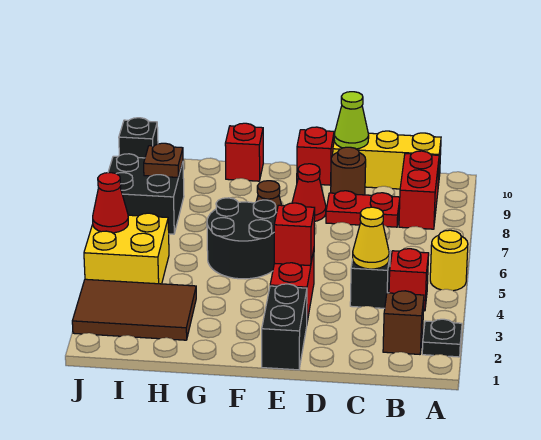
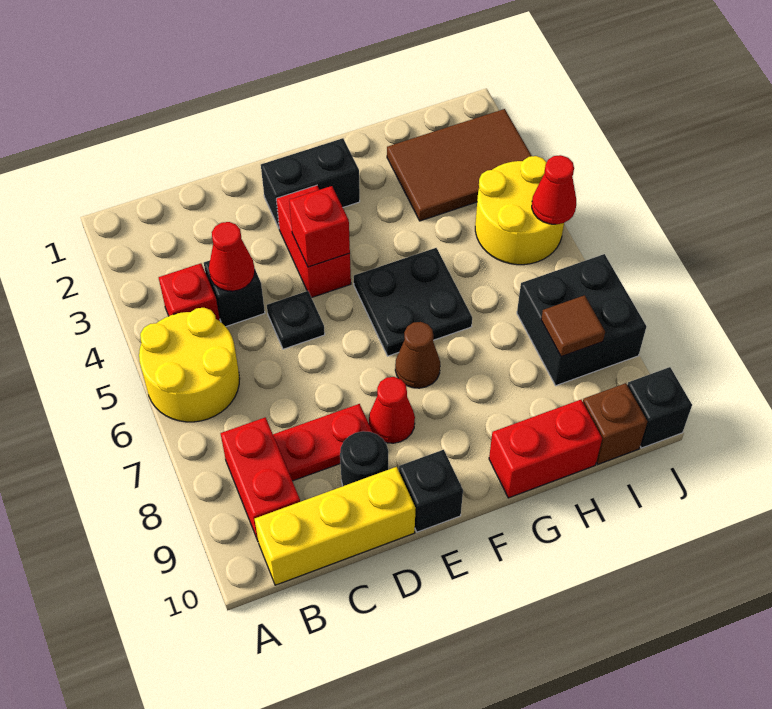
black plate A2 level 1 -> black plate D5 level 1
yellow round brick A5 level 1 -> yellow round brick A5:B6 level 1
brown brick B2 level 1 -> brown brick I10 level 1
yellow cone C4 level 2 -> red cone C4 level 2
brown round brick D9 level 1 -> black round brick D9 level 1
lime cone D10 level 2 -> none
black brick E1:E2 level 1 -> black brick E2:F2 level 1
red brick E10 level 1 -> black brick E10 level 1
black round brick F5:G6 level 1 -> black plate F5:G6 level 1
red brick G10 level 1 -> red brick G10:H10 level 1
yellow brick I4:J5 level 1 -> yellow round brick I4:J5 level 1
brown plate I8 level 2 -> brown tile I8 level 2

